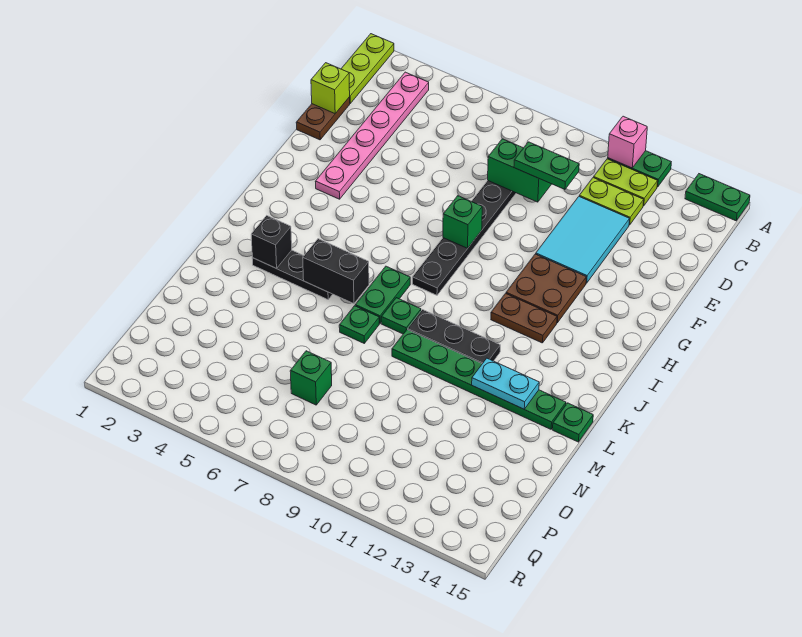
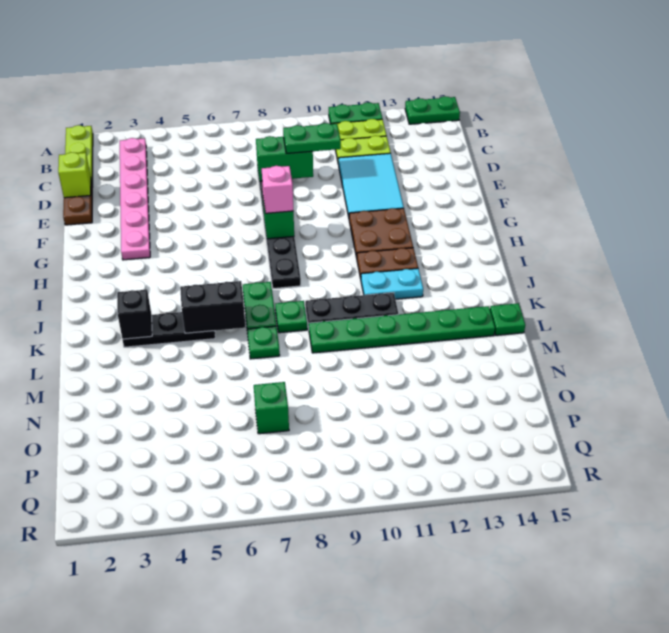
pink brick A11 level 2 -> pink brick G8 level 3
cyan plate L12:L13 level 2 -> cyan plate J11:J12 level 1

